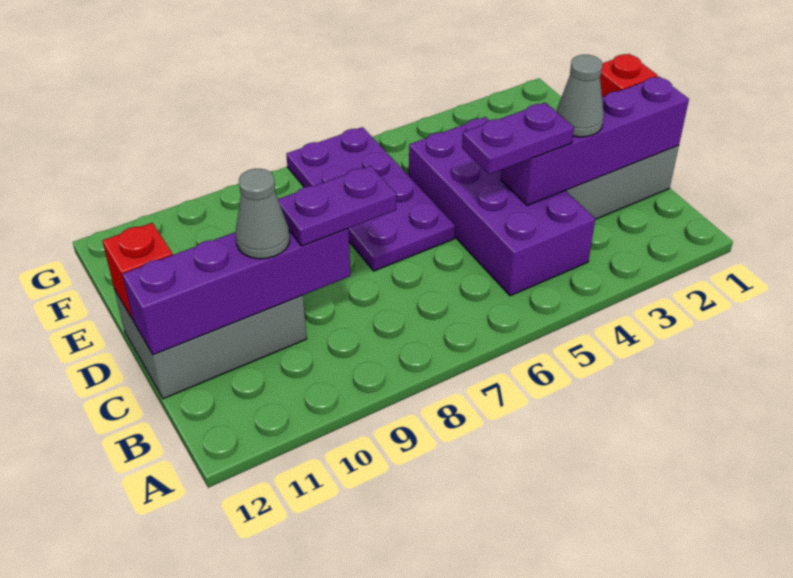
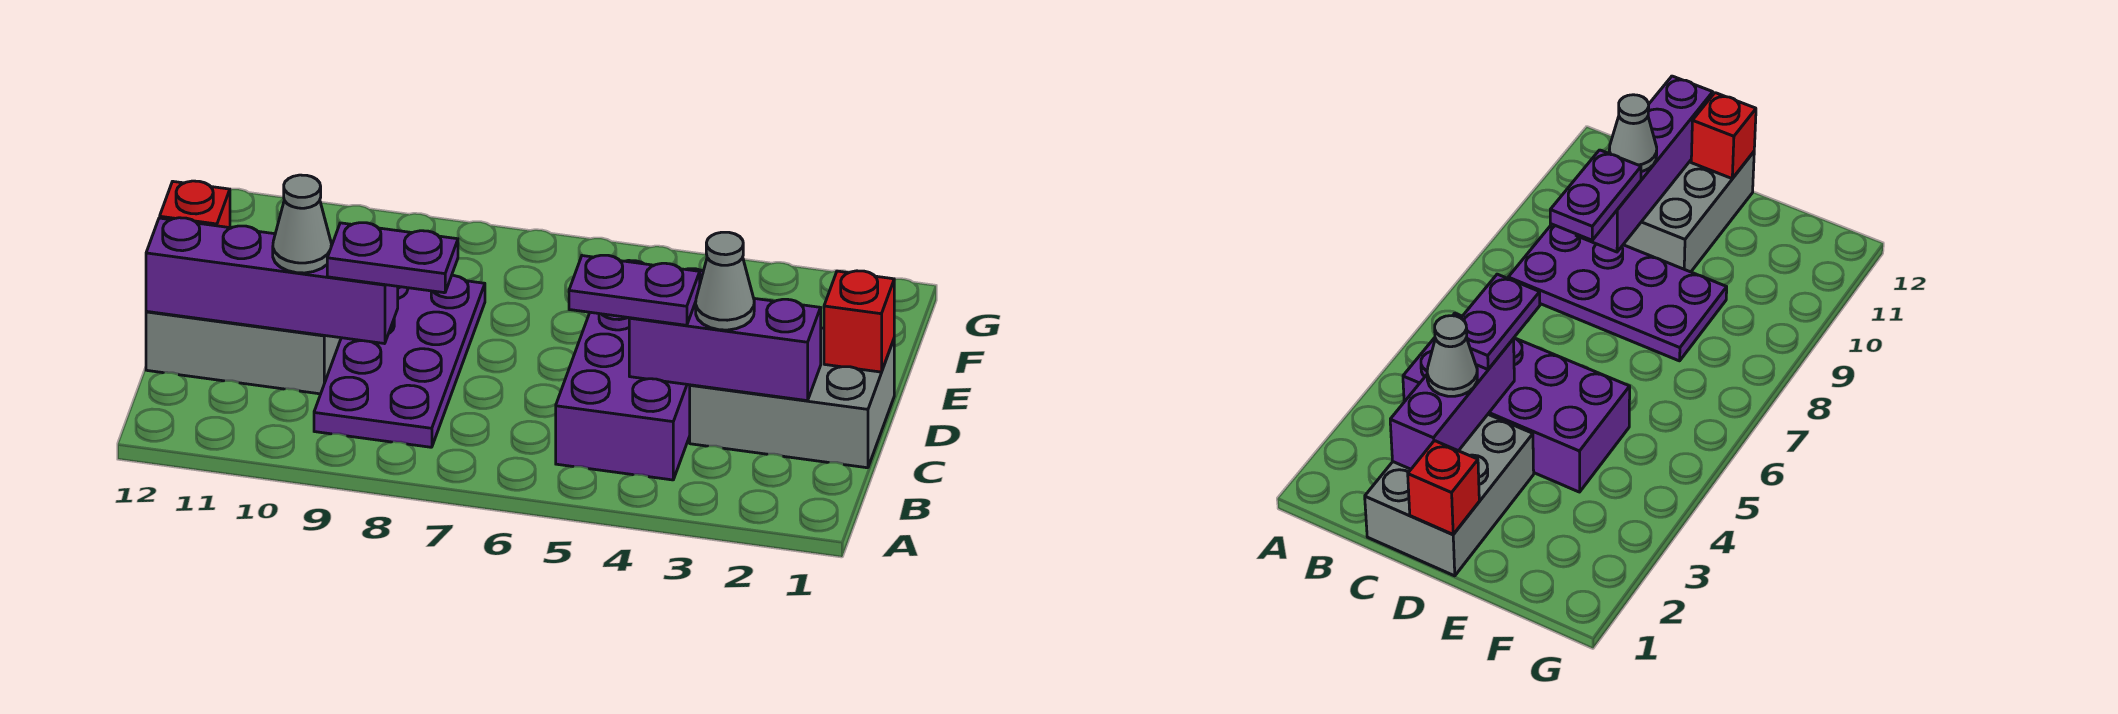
purple brick C1:C4 level 2 -> purple brick C2:C4 level 2
purple plate D6:G7 level 1 -> purple plate B8:E9 level 1

